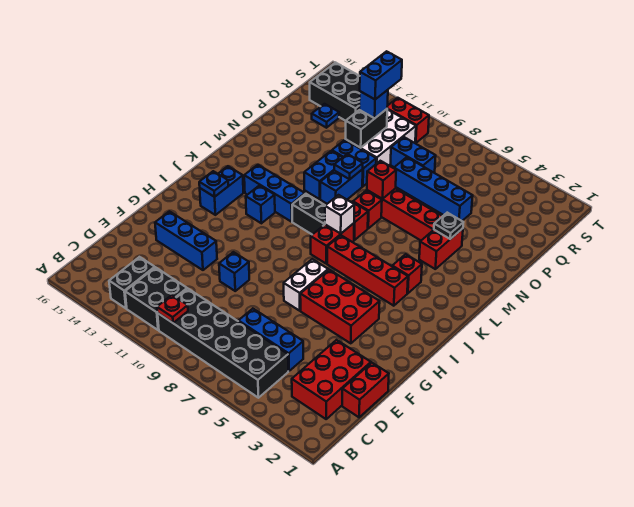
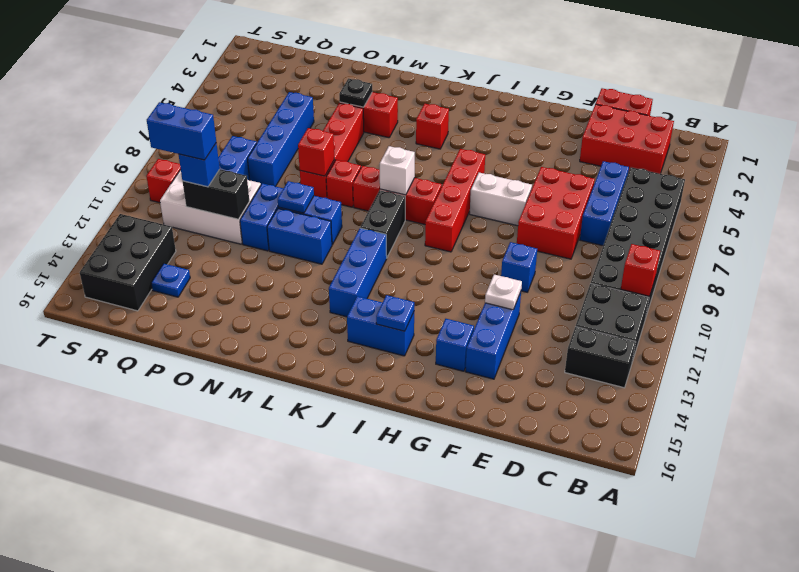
red plate B10 level 2 -> red brick B10 level 2
none -> white plate F12 level 2
red brick G4:H6 level 1 -> red brick E6:F8 level 1
red brick J4:J7 level 1 -> red brick I6:I9 level 1
blue brick J12 level 1 -> blue brick G14 level 1
red brick S10:S11 level 1 -> red brick S10 level 1

